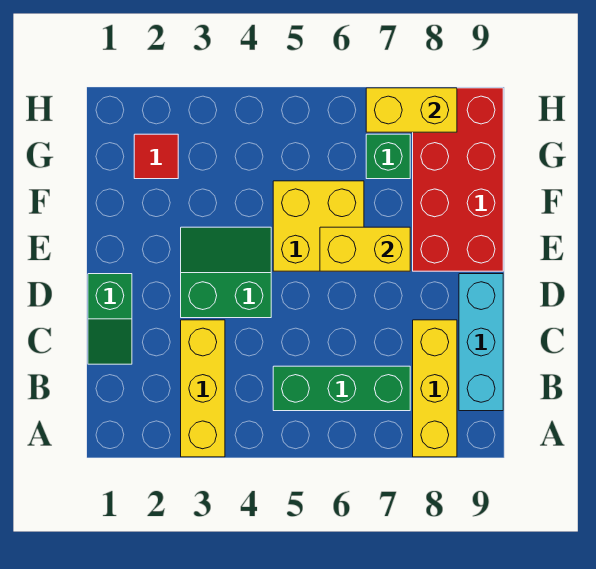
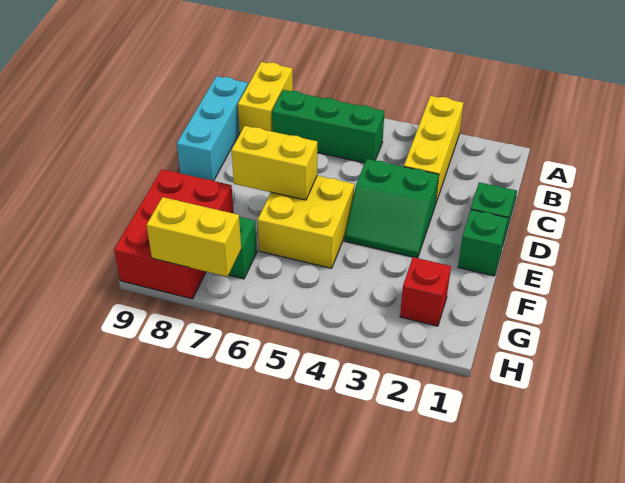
yellow brick A8:C8 level 1 -> yellow brick A8:B8 level 1
none -> green brick E1 level 1
red brick E8:H9 level 1 -> red brick F8:H9 level 1
red tile G2 level 1 -> red brick G2 level 1

